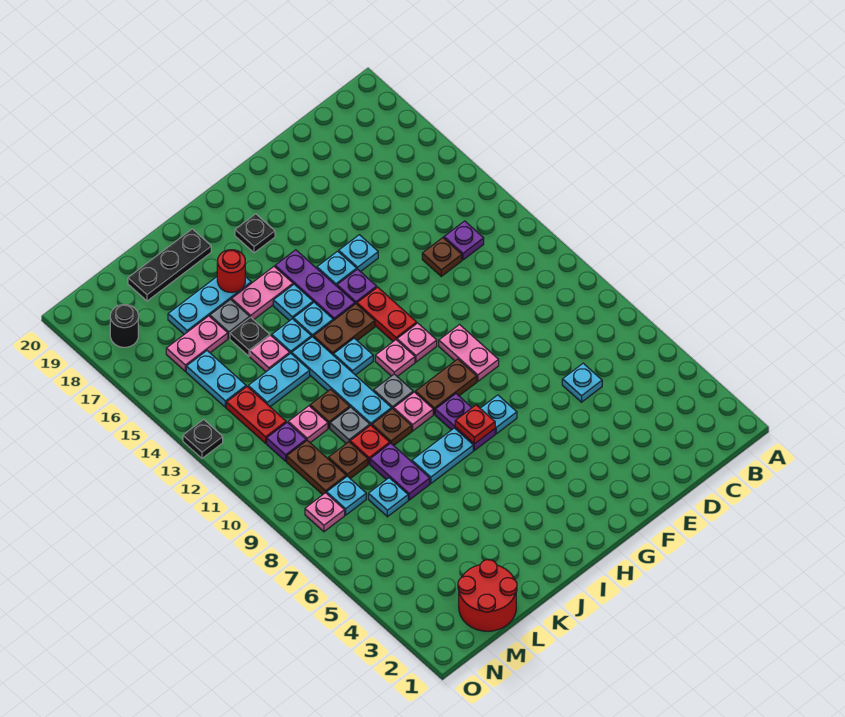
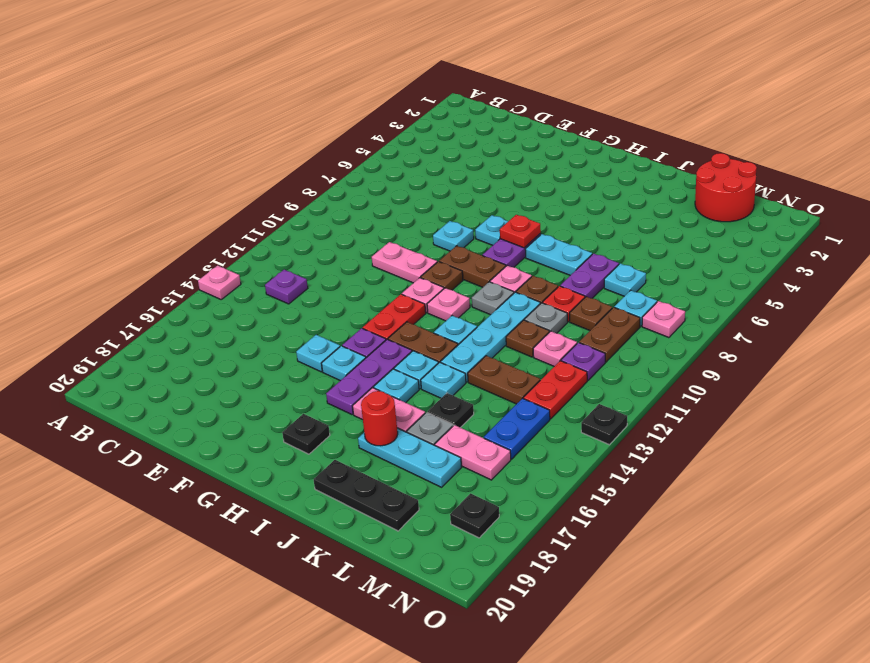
cyan plate D6 level 1 -> cyan plate F8 level 1
brown plate D13 level 1 -> brown plate G10 level 1
pink plate F9:F10 level 1 -> pink plate E10:F10 level 1
cyan plate K13:L13 level 1 -> brown plate K13:L13 level 1
pink plate K14 level 1 -> pink plate A14 level 1
cyan plate M14:M15 level 1 -> blue plate M14:M15 level 1
black round brick N18 level 1 -> black plate N18 level 1

